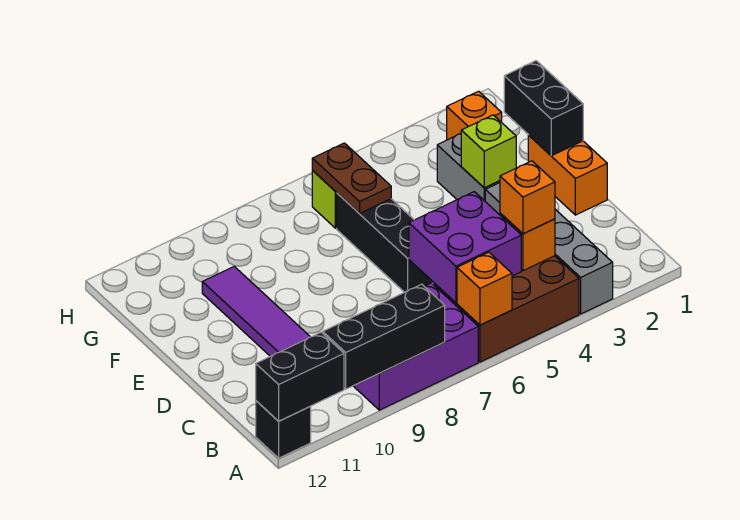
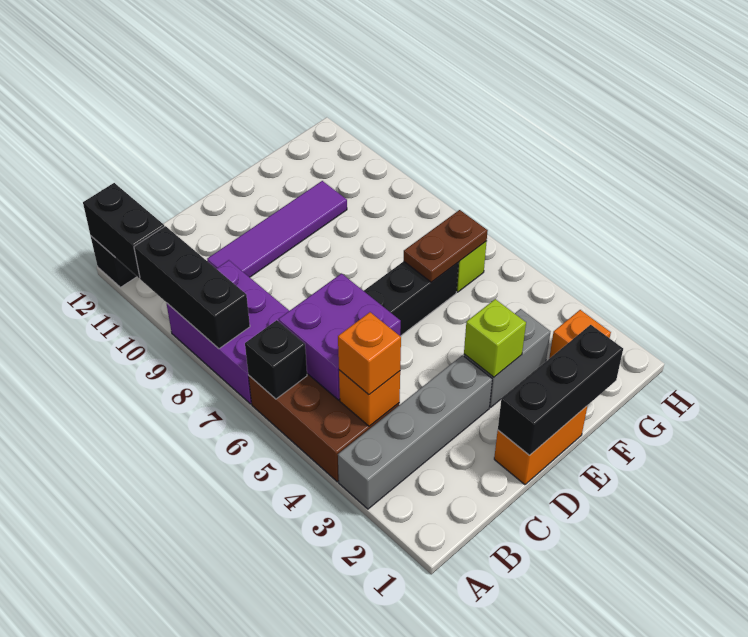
orange brick A6 level 2 -> black brick A6 level 2
black brick E1:F1 level 2 -> black brick D1:F1 level 2

